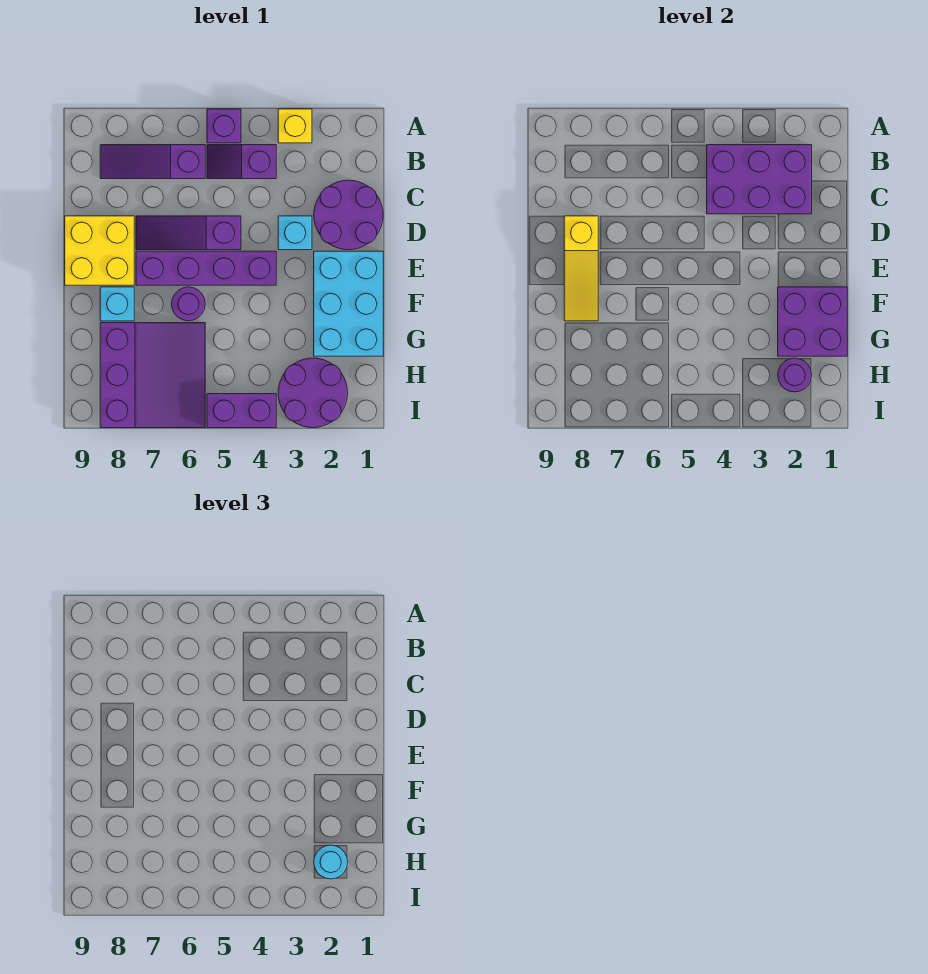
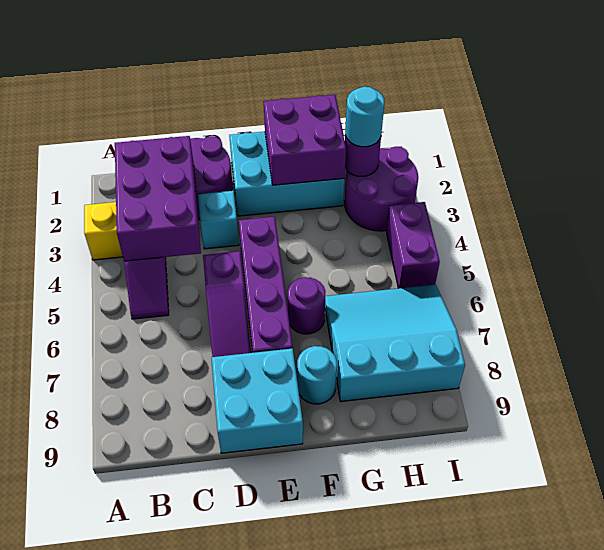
purple brick A5 level 1 -> none
purple slope B6:B8 level 1 top 6 -> none
yellow brick D8:E9 level 1 -> cyan brick D8:E9 level 1
yellow slope D8:F8 level 2 top D -> none
cyan brick F8 level 1 -> cyan round brick F8 level 1
purple slope G6:I8 level 1 top 8 -> cyan slope G6:I8 level 1 top 8

